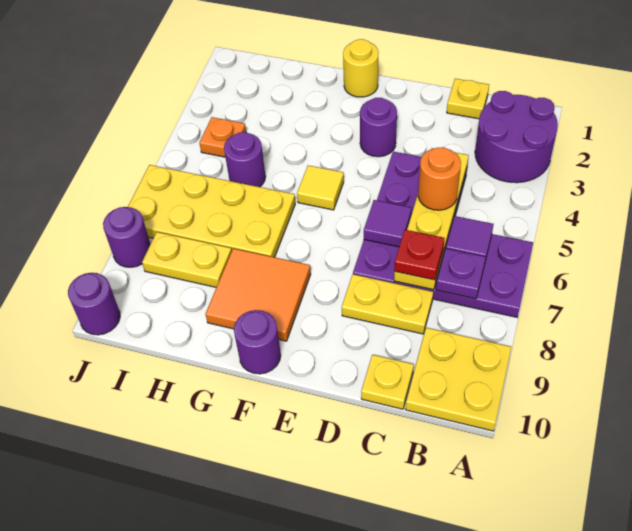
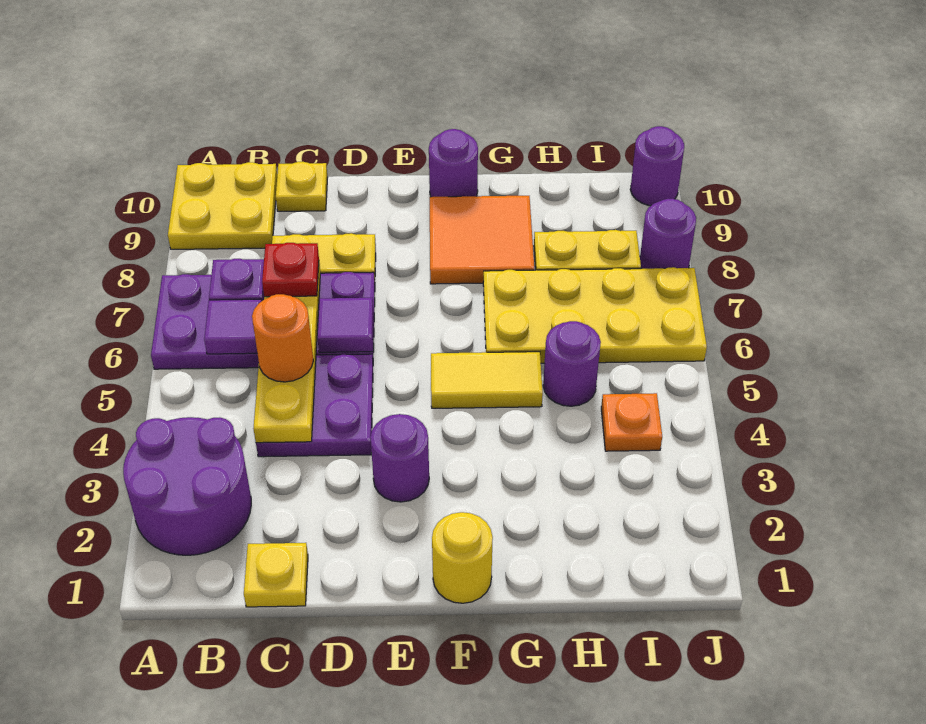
yellow tile F5 level 1 -> yellow tile F5:G5 level 1

